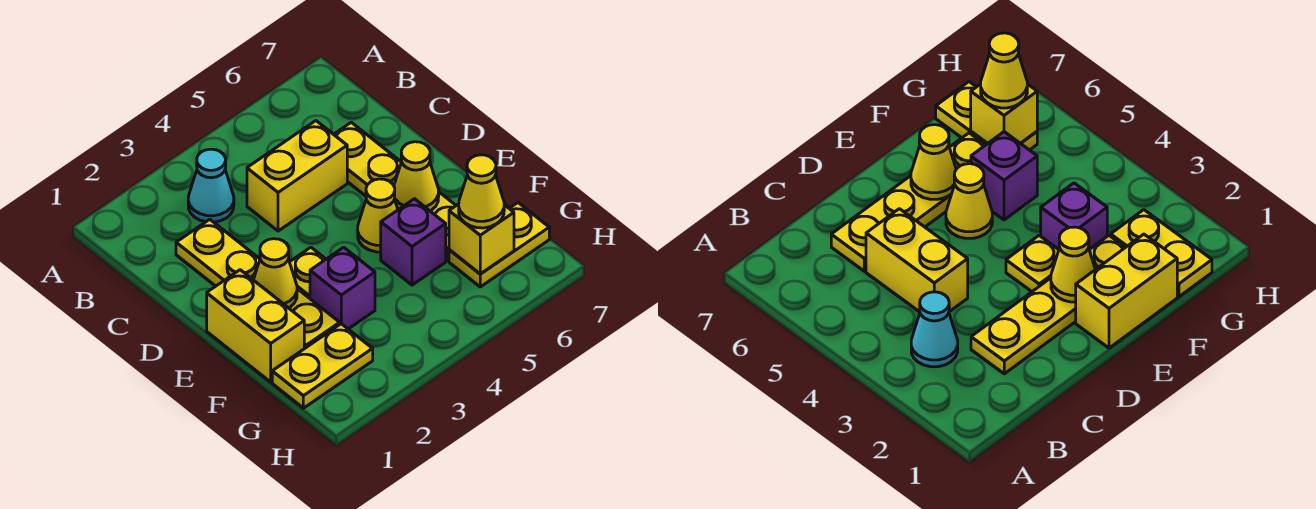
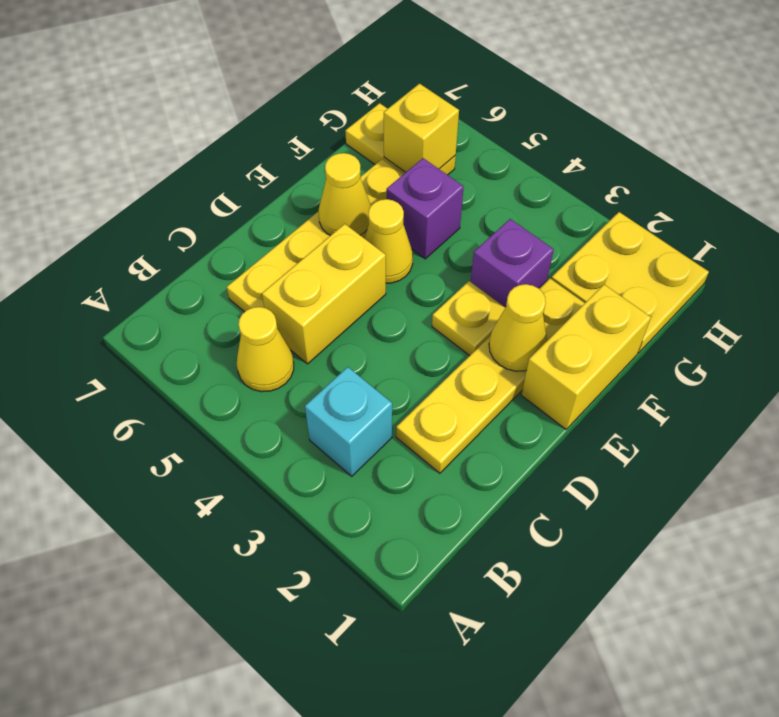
cyan cone B3 level 1 -> cyan brick B3 level 1
yellow brick C4:C5 level 1 -> yellow brick C5:D5 level 1
yellow plate G1:G2 level 1 -> yellow plate G1:H2 level 1
yellow cone G6 level 3 -> yellow cone B5 level 1

